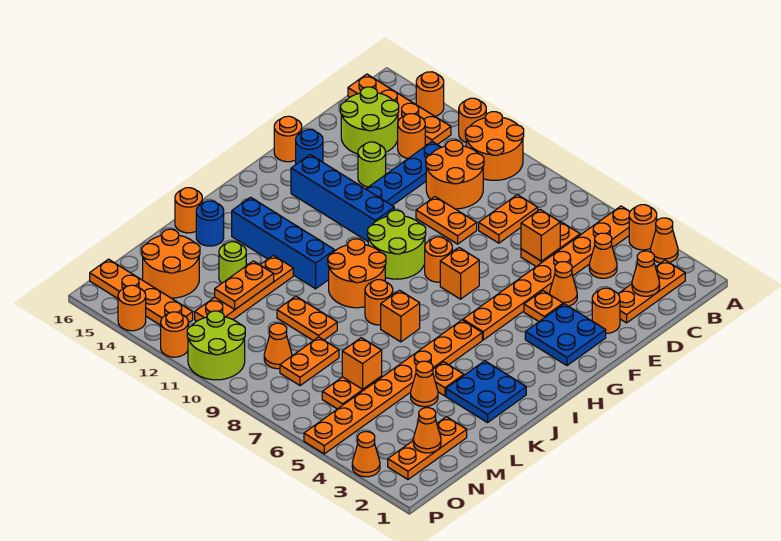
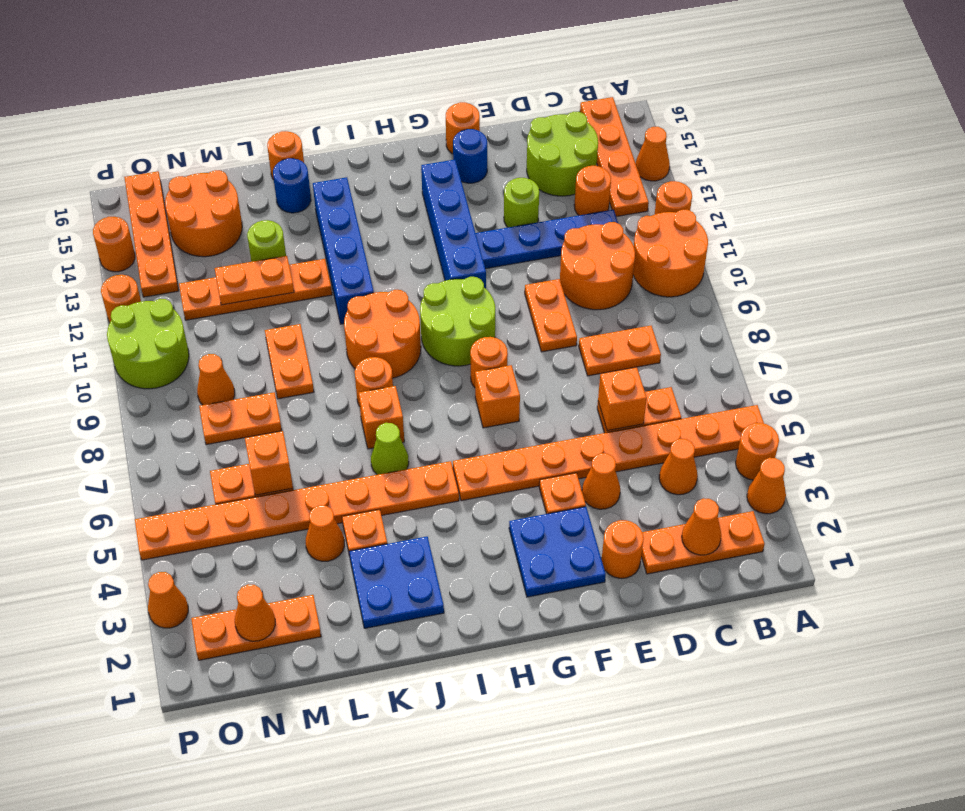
orange round brick A14 level 1 -> orange cone A14 level 1
none -> lime cone J6 level 1

